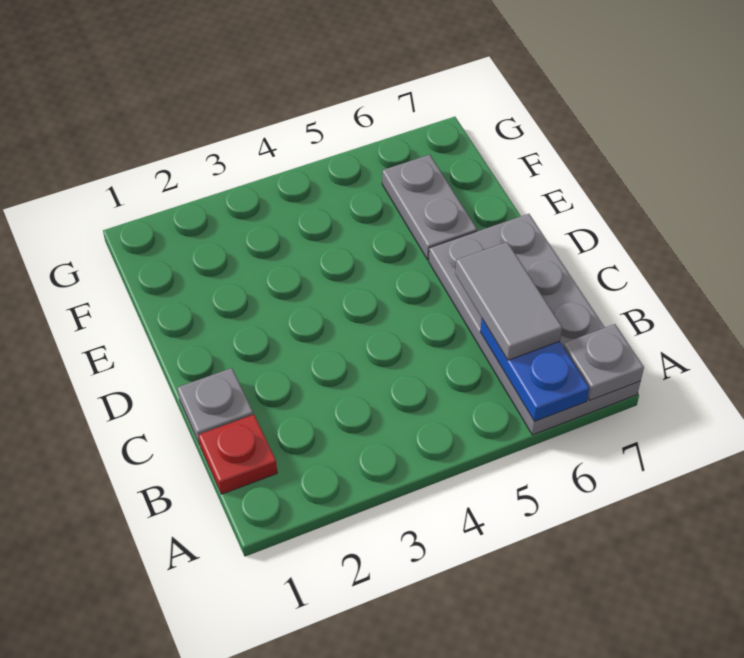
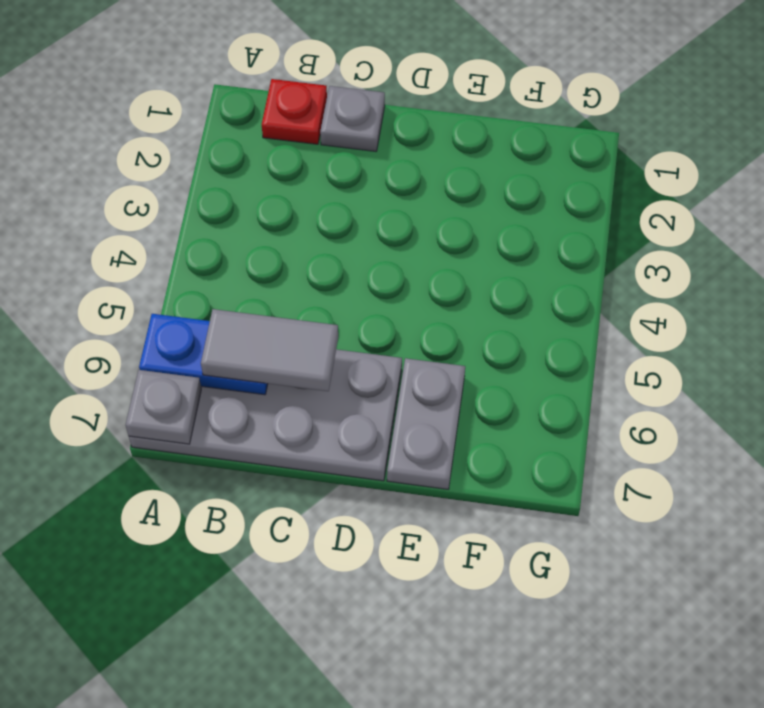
grey plate E6:F6 level 1 -> grey plate E6:E7 level 1

